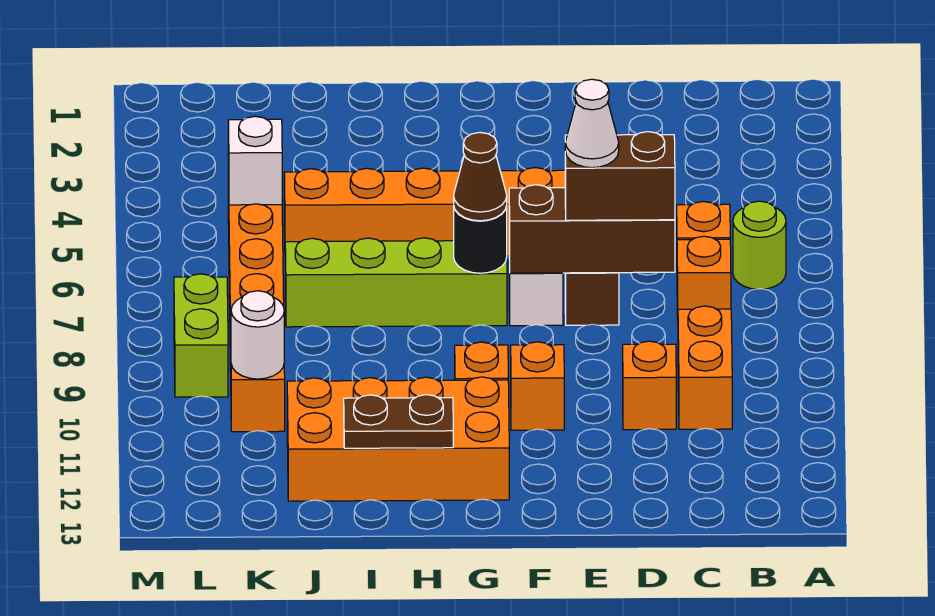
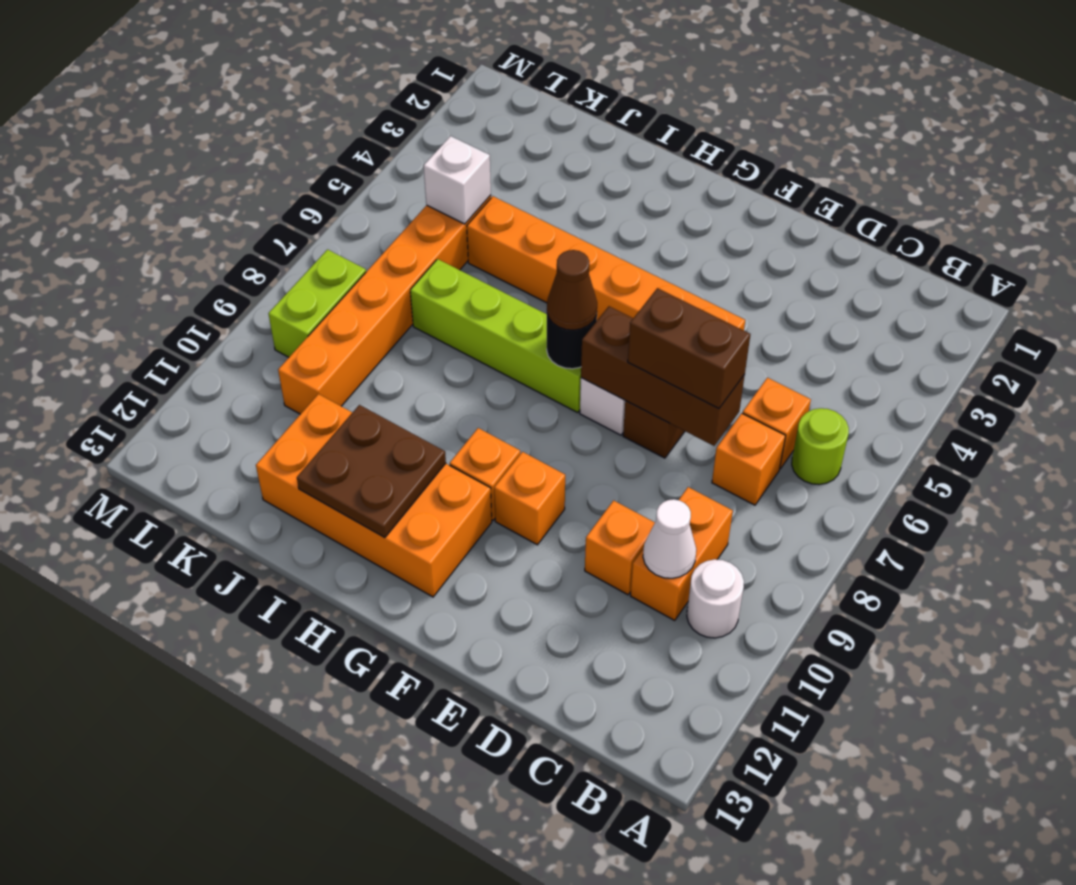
white cone E7 level 4 -> white cone C10 level 2
brown plate H12:I12 level 2 -> brown plate H11:I12 level 2
white round brick K10 level 2 -> white round brick B10 level 1

